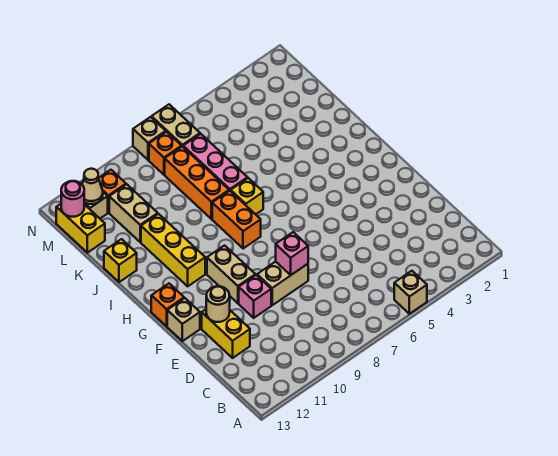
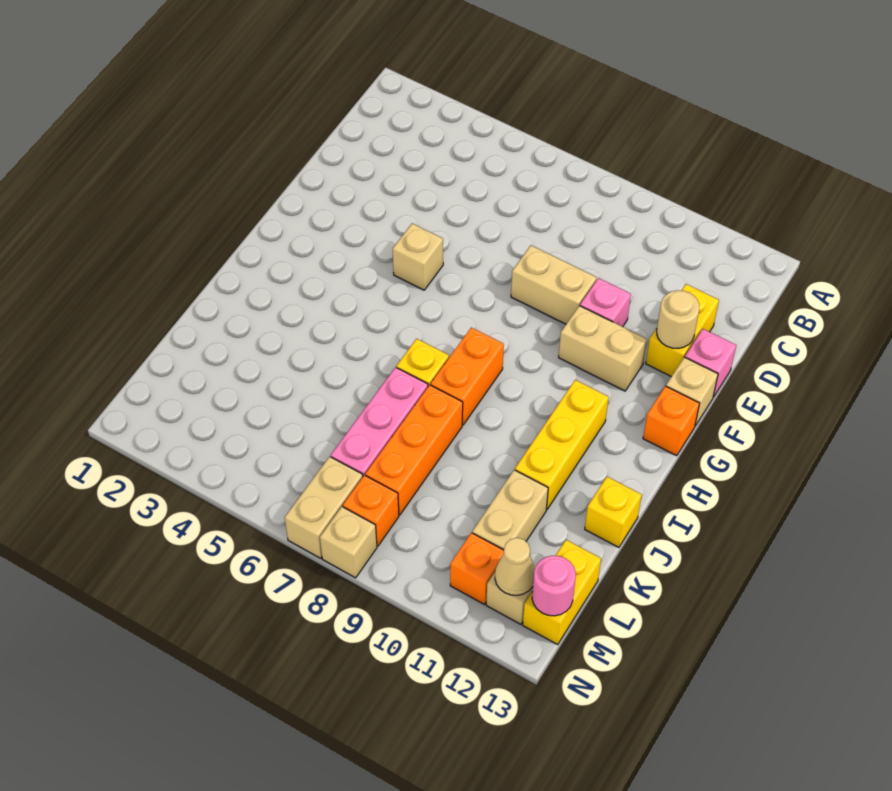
tan brick A5 level 1 -> tan brick F5 level 1
pink brick E8 level 2 -> pink brick E13 level 1
tan brick F10:G10 level 1 -> tan brick F10:F11 level 1

